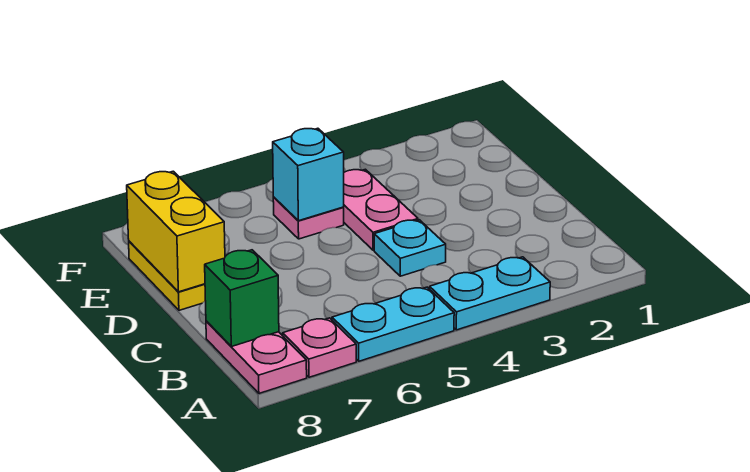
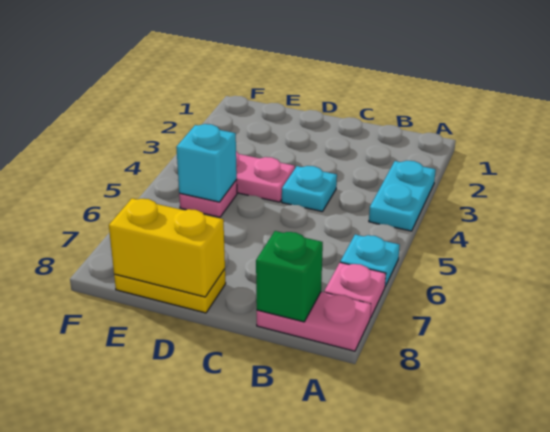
cyan plate A5:A6 level 1 -> cyan plate A6 level 1

